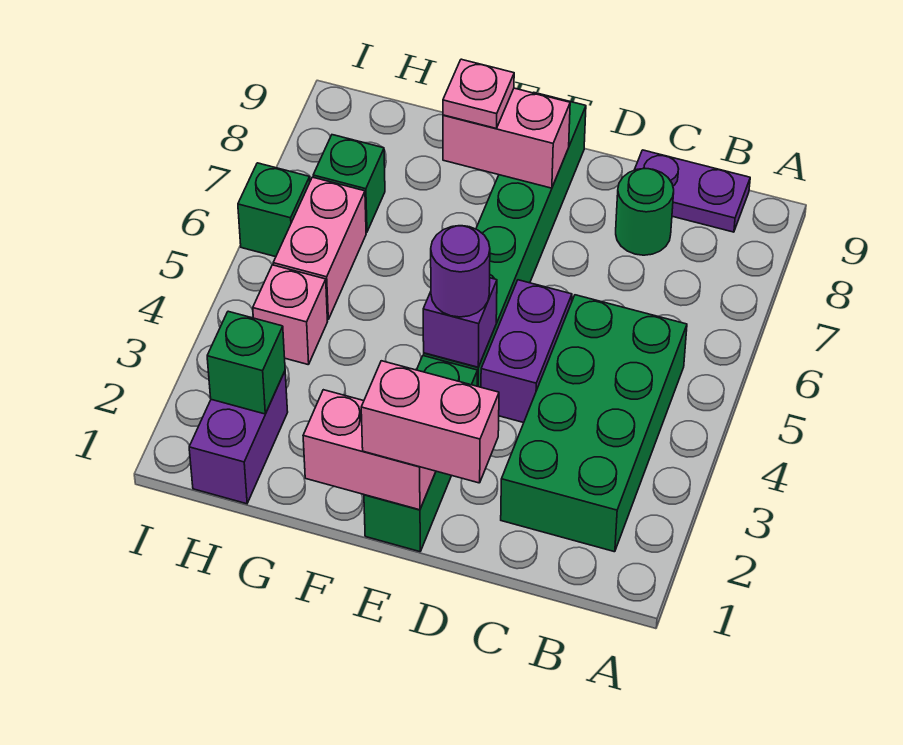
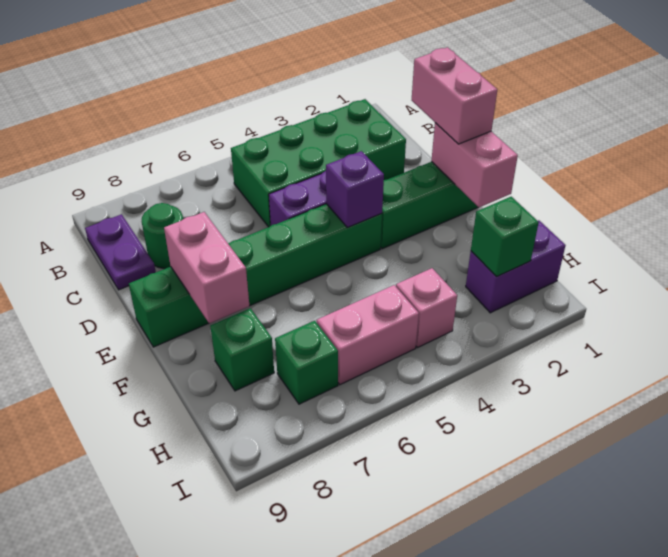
purple round brick E4 level 3 -> none
pink plate F8 level 3 -> none
green brick I6 level 1 -> green brick G8 level 1

